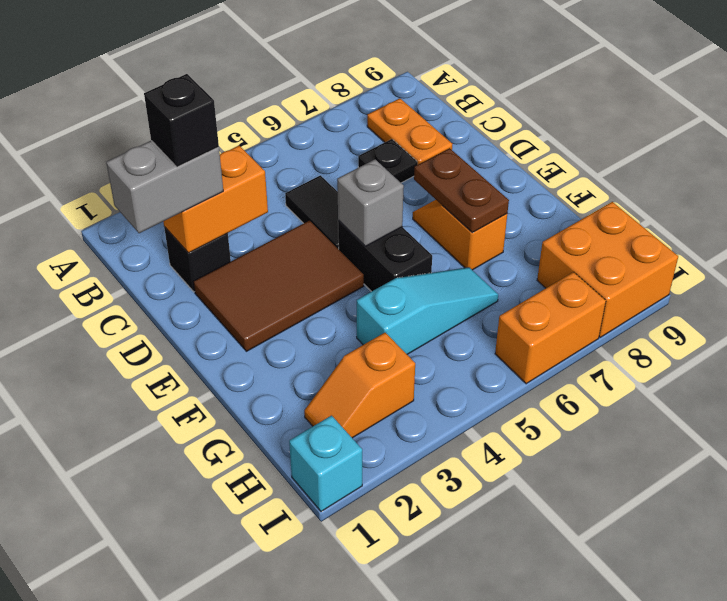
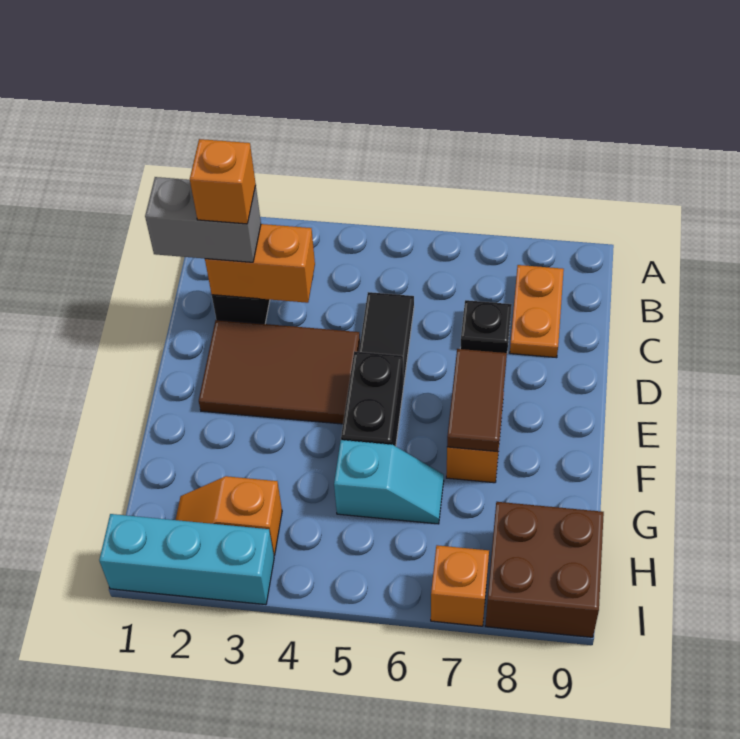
black brick C2 level 4 -> orange brick C2 level 4
grey brick E5 level 2 -> none
brown plate E7:F7 level 2 -> brown tile E7:F7 level 2
cyan slope G4:G6 level 1 top 4 -> cyan slope G5:G6 level 1 top 5
orange brick H8:I9 level 1 -> brown brick H8:I9 level 1
cyan brick I1 level 1 -> cyan brick I1:I3 level 1
orange brick I6:I7 level 1 -> orange brick I7 level 1

